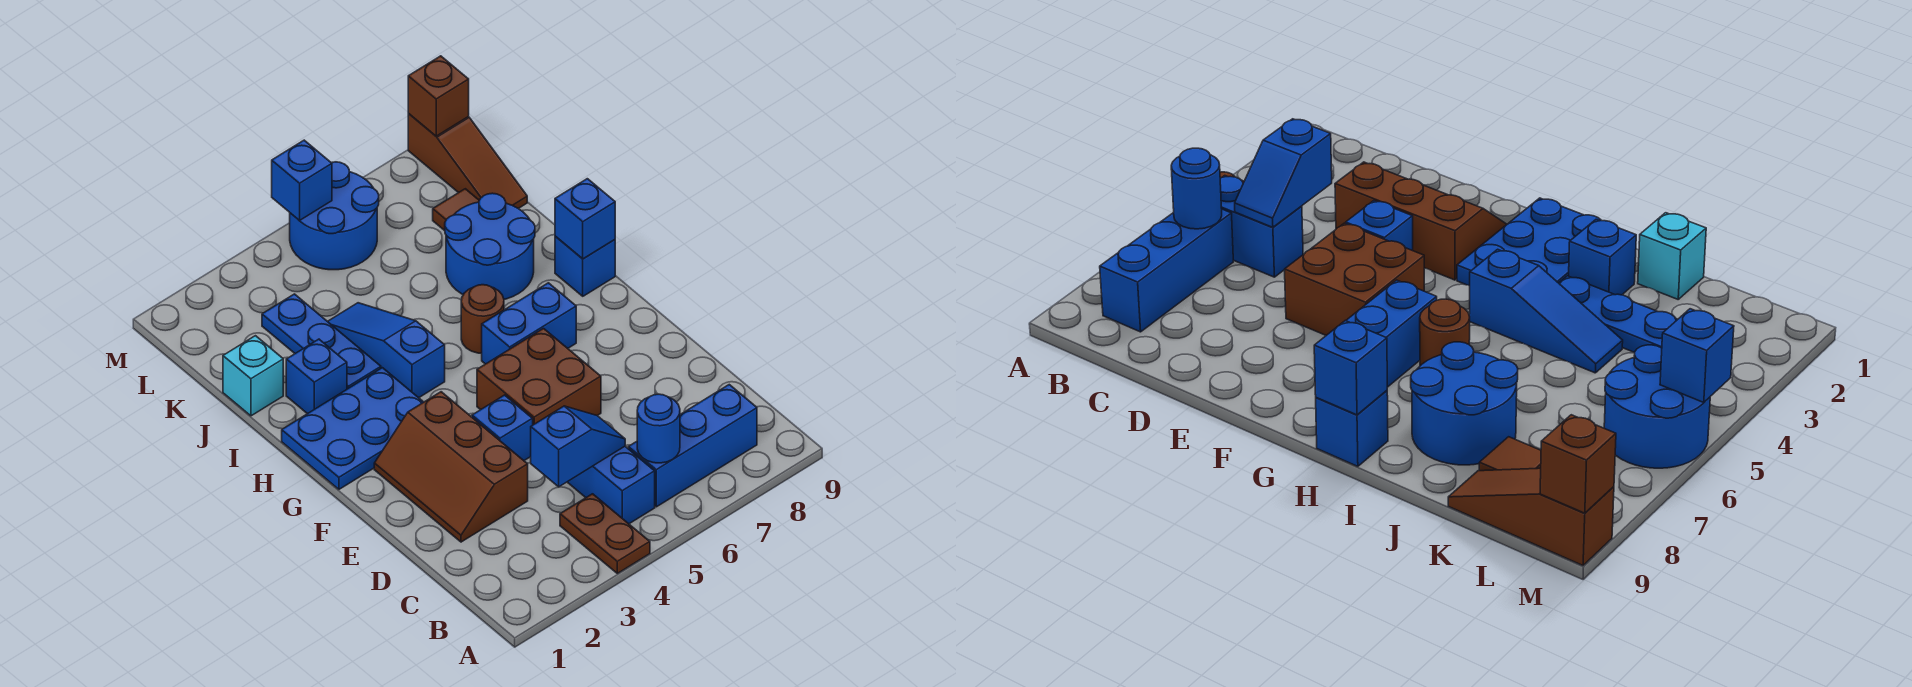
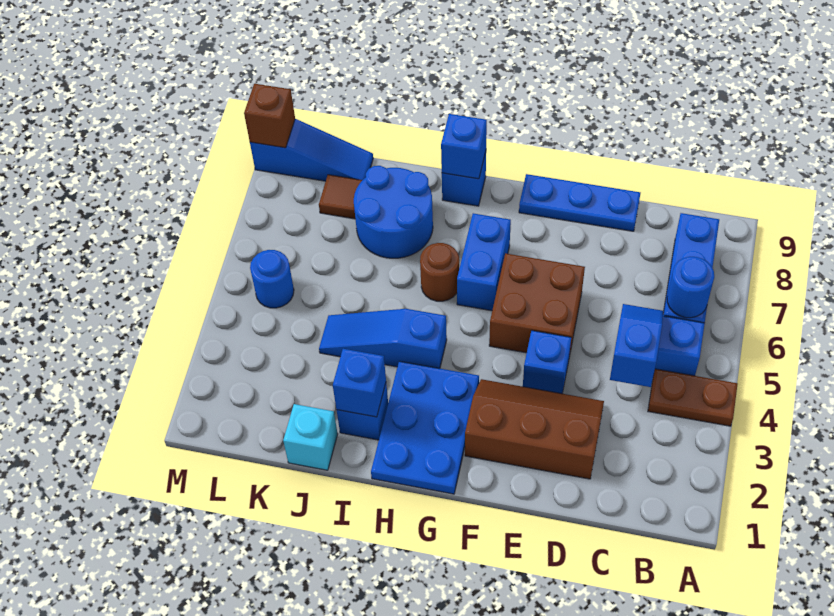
brown slope D2:F3 level 1 top 3 -> brown slope D2:F3 level 1 top 2
blue plate I3:K3 level 1 -> blue plate D9:F9 level 1
brown slope K9:M9 level 1 top M -> blue slope K9:M9 level 1 top M
blue round brick L5:M6 level 1 -> blue round brick L5 level 1
blue brick M5 level 2 -> blue brick I2 level 2

